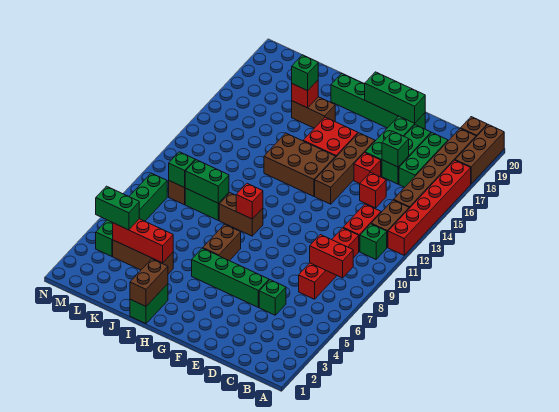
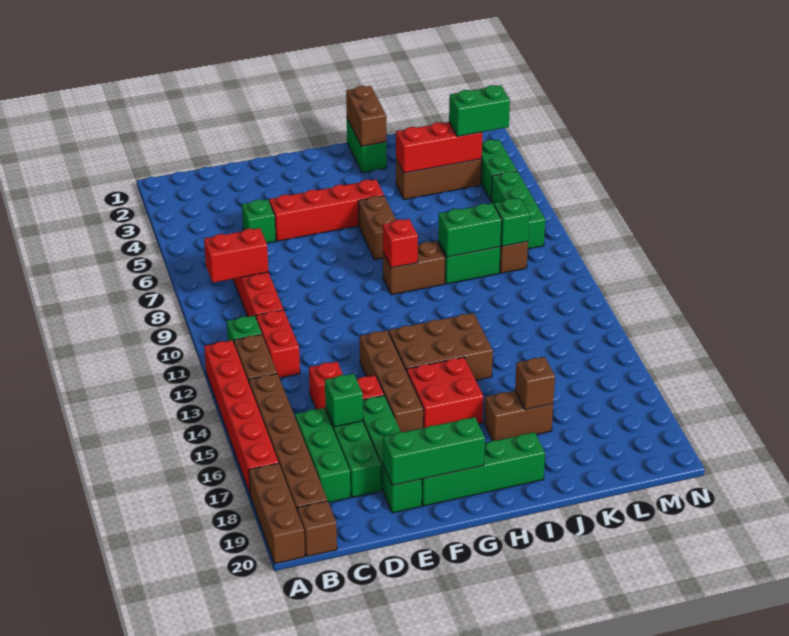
green brick E5:H5 level 1 -> red brick E5:H5 level 1
red brick J17 level 2 -> brown brick J17 level 2
green brick J17 level 3 -> none

